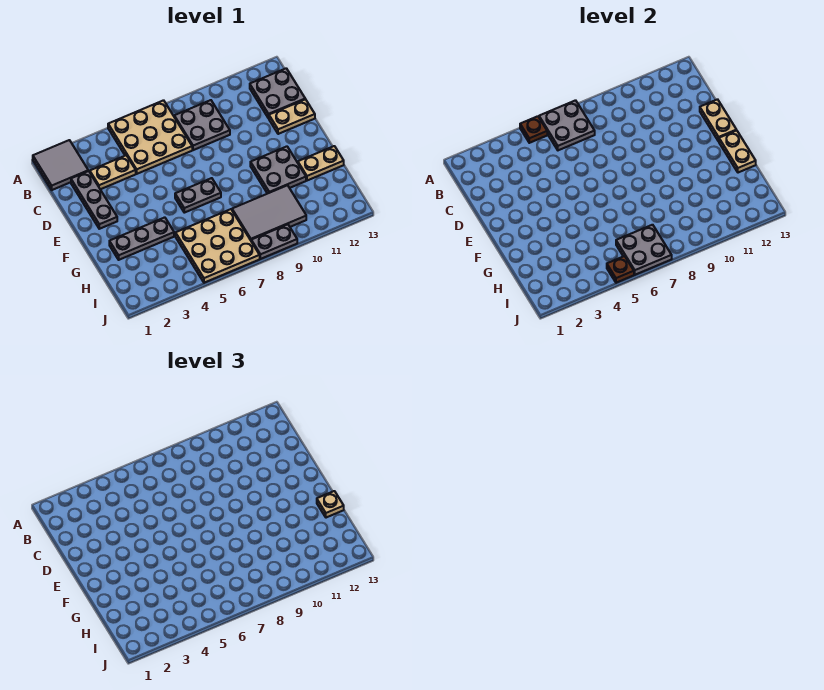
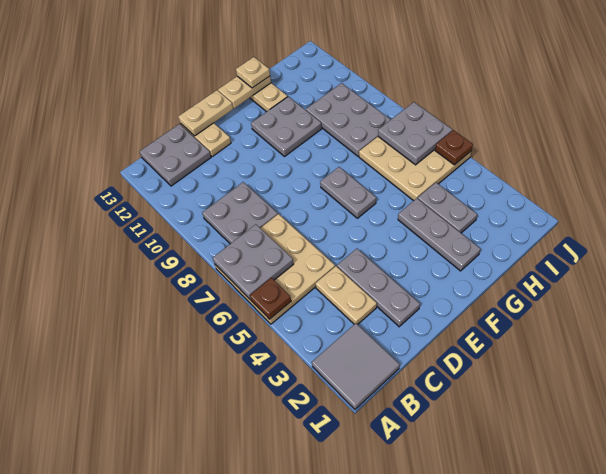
grey plate C2:E2 level 1 -> grey plate D2:D4 level 1
grey tile H8:I10 level 1 -> grey plate H8:I10 level 1
grey plate J8:J9 level 1 -> grey plate H3:H4 level 1

